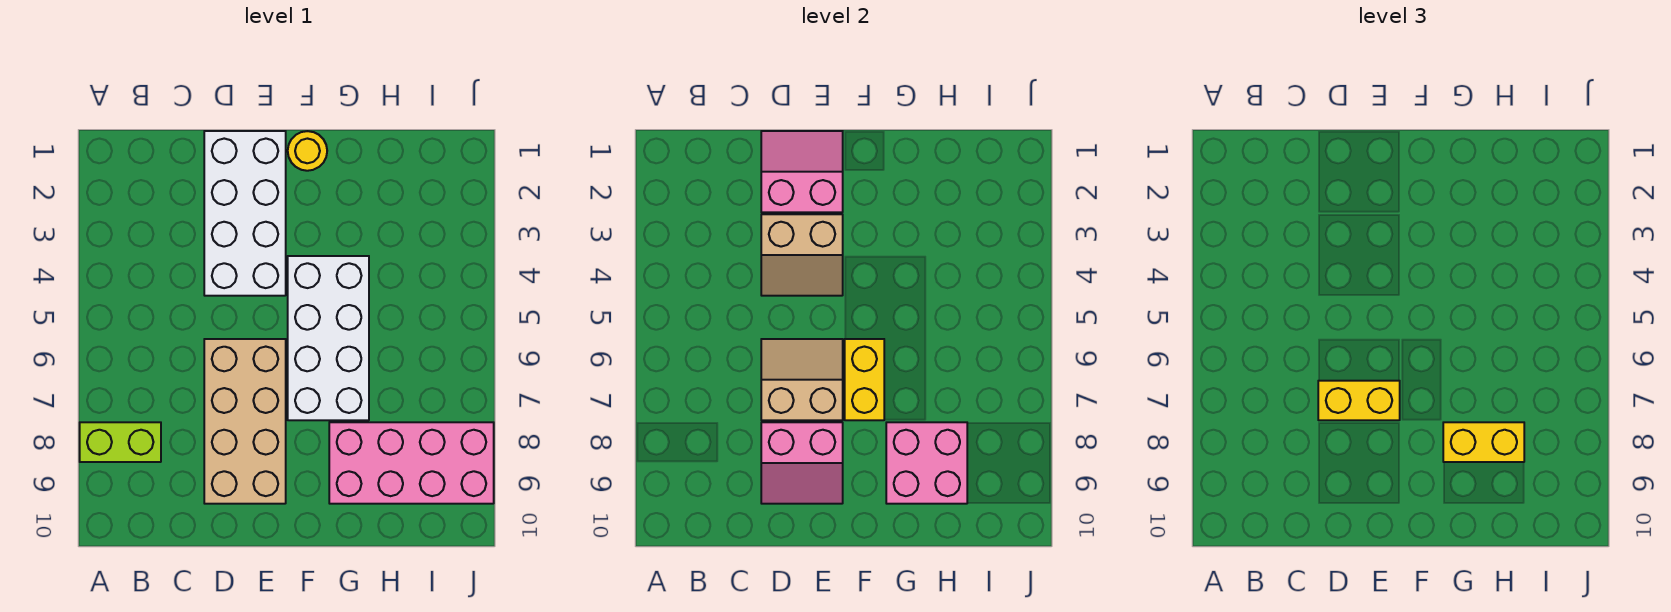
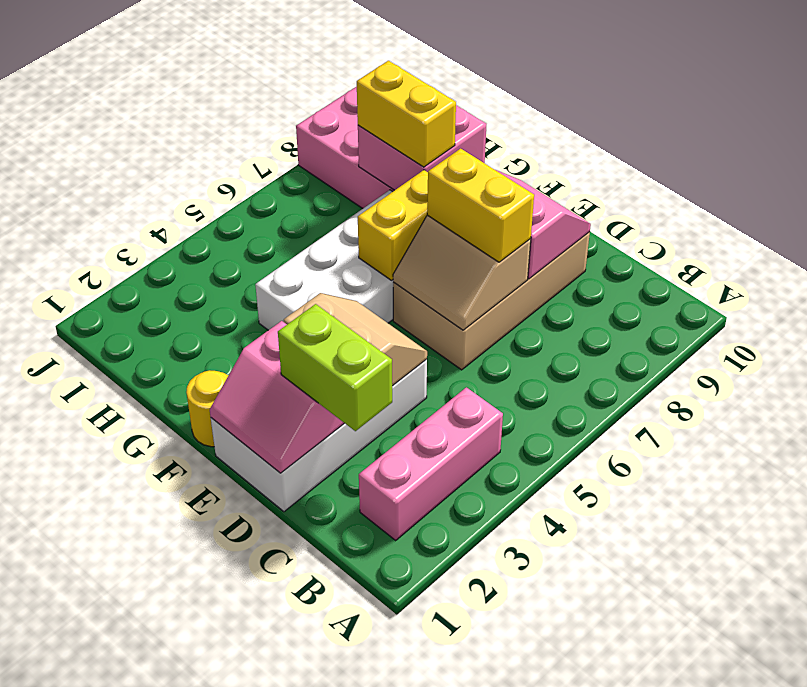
lime brick A8:B8 level 1 -> lime brick C2:D2 level 3
none -> pink brick B2:B4 level 1

